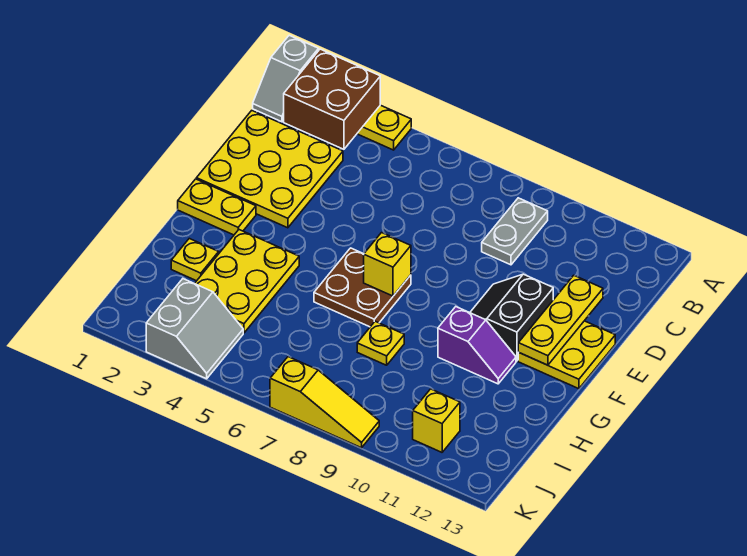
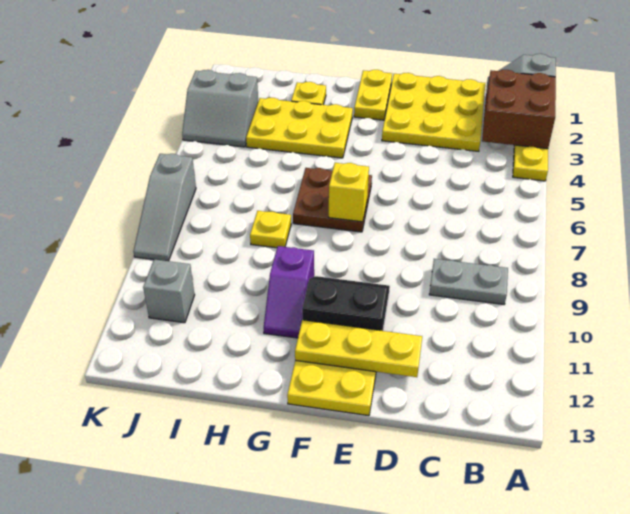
yellow brick J11 level 1 -> grey brick J11 level 1
yellow slope K7:K9 level 1 top 7 -> grey slope K7:K9 level 1 top 7

